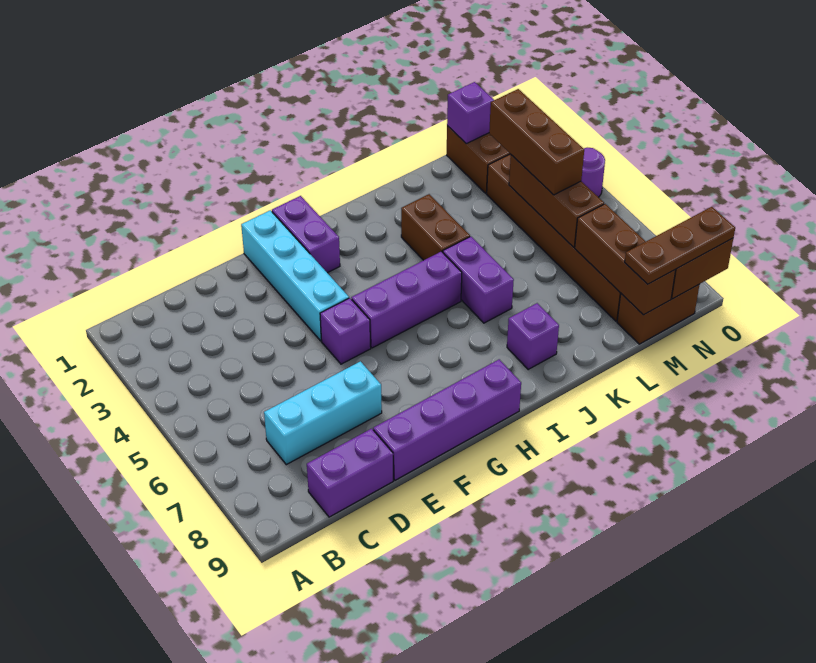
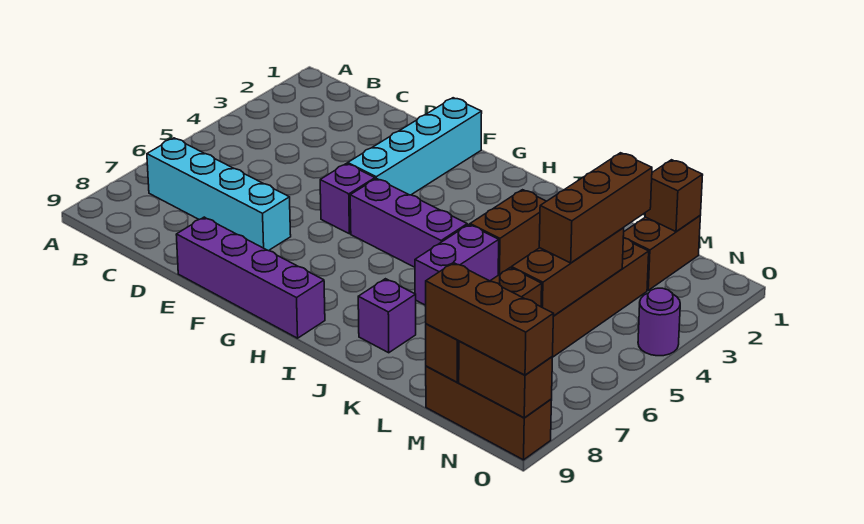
cyan brick C7:E7 level 1 -> cyan brick B7:E7 level 1
purple brick C9:D9 level 1 -> none
purple brick G1:G2 level 1 -> none
purple brick M1 level 2 -> brown brick M1 level 2
brown brick M9:N9 level 1 -> brown brick M9:O9 level 1
brown plate M9:O9 level 3 -> brown brick M9:O9 level 3

